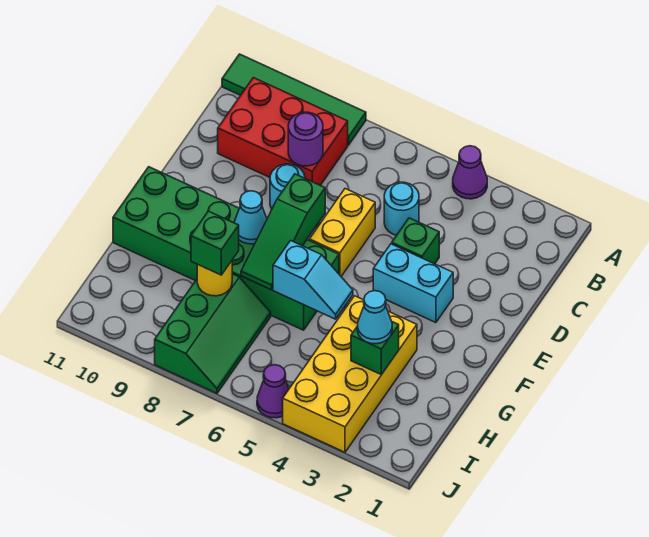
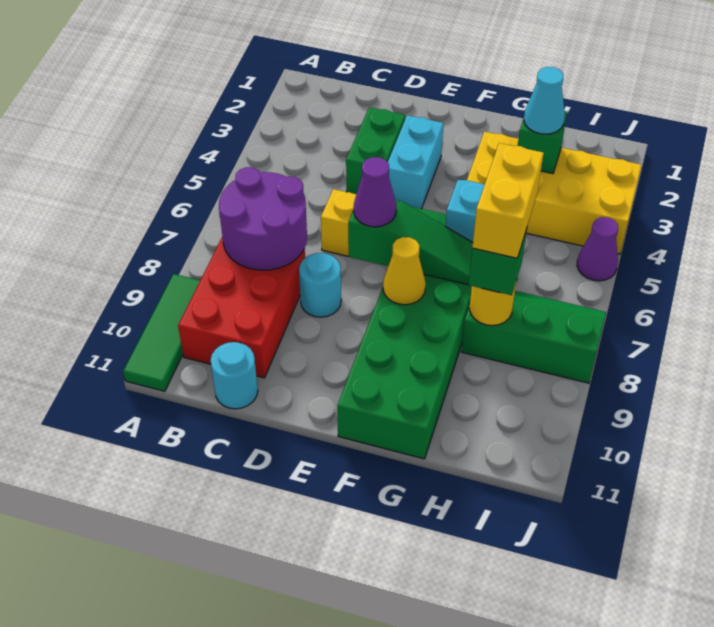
purple cone A4 level 1 -> purple cone E7 level 3
green tile A8:A11 level 1 -> green tile A9:A11 level 1
cyan round brick C5 level 1 -> cyan round brick C11 level 1
purple round brick C8 level 2 -> purple round brick B7:C8 level 2
green brick D4 level 1 -> green brick D3:D4 level 1
cyan cone F8 level 2 -> yellow cone F8 level 2
none -> yellow brick H7:H8 level 4

